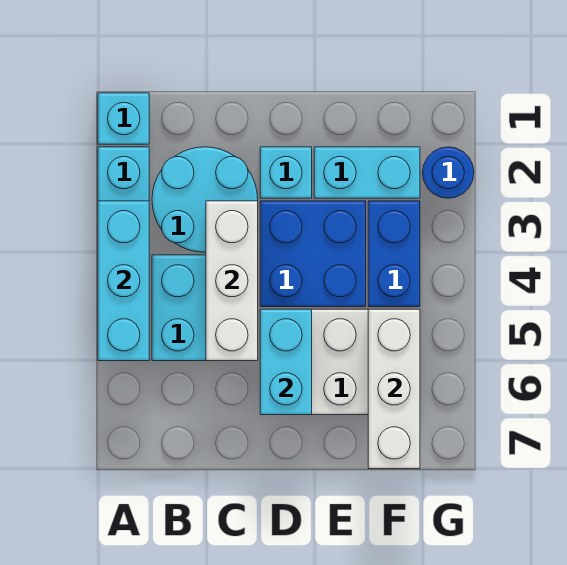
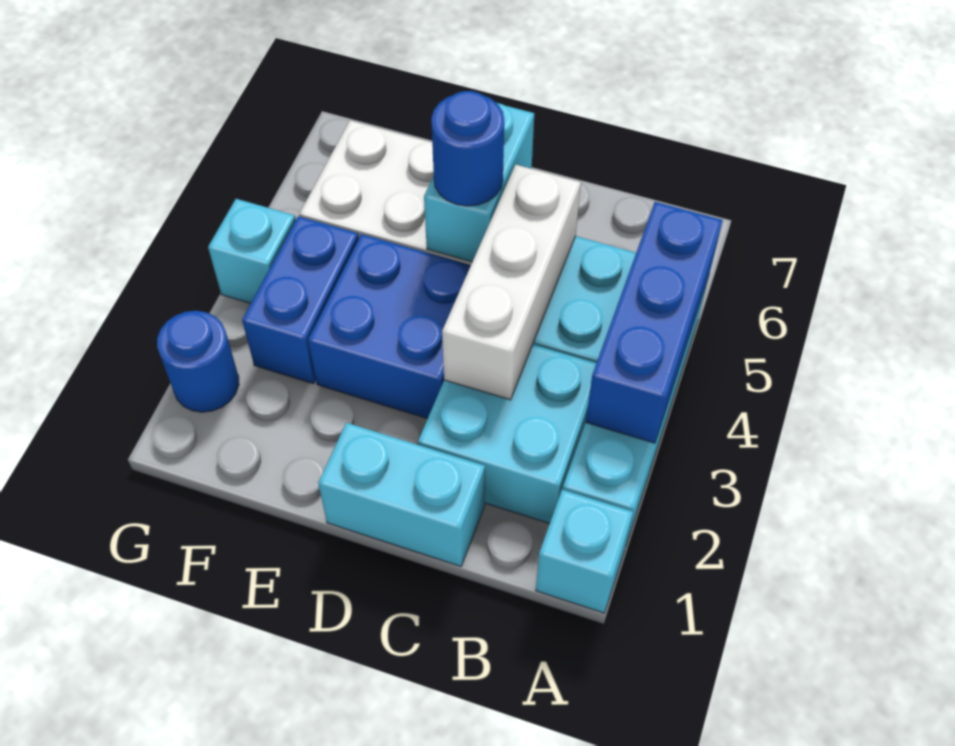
cyan brick A3:A5 level 2 -> blue brick A3:A5 level 2
cyan round brick B2:C3 level 1 -> cyan brick B2:C3 level 1
cyan brick D2 level 1 -> cyan brick G4 level 1
none -> blue round brick D5 level 3
cyan brick E2:F2 level 1 -> cyan brick C1:D1 level 1
white brick F5:F7 level 2 -> none

